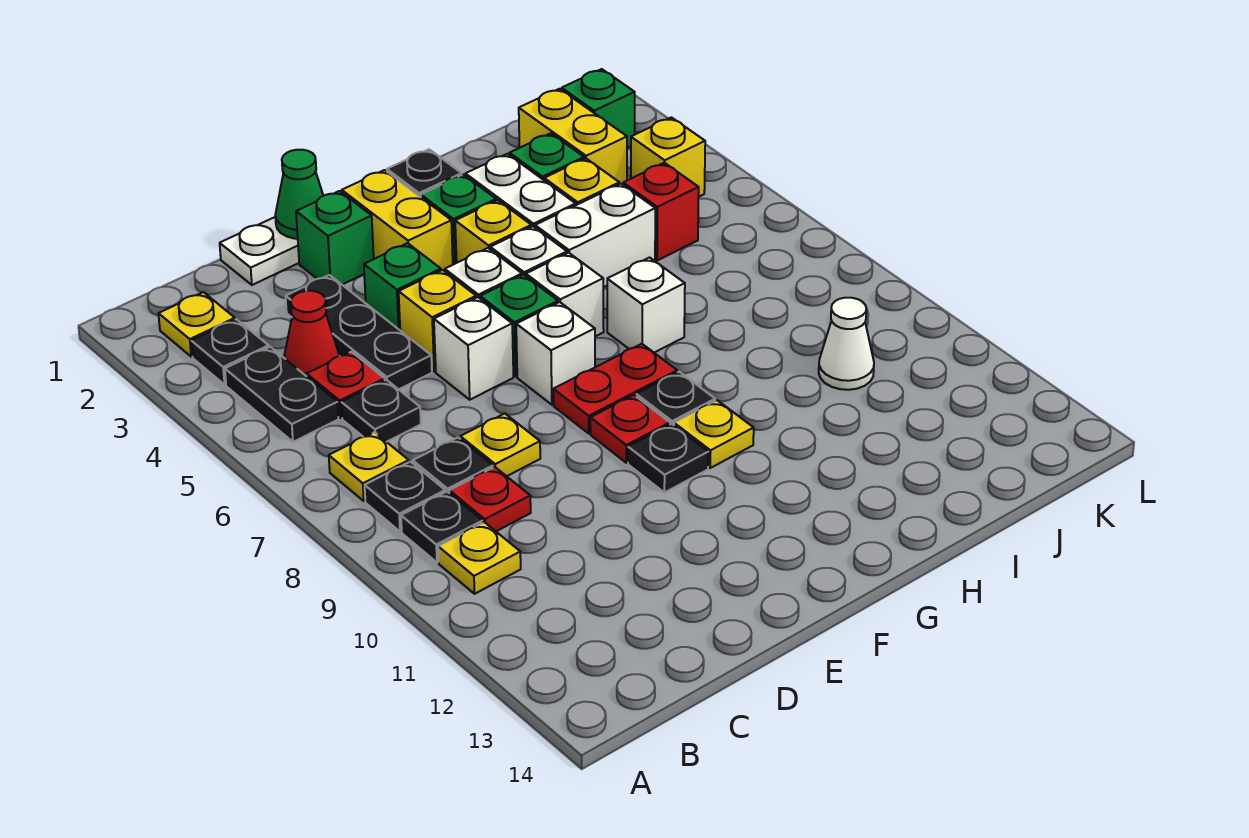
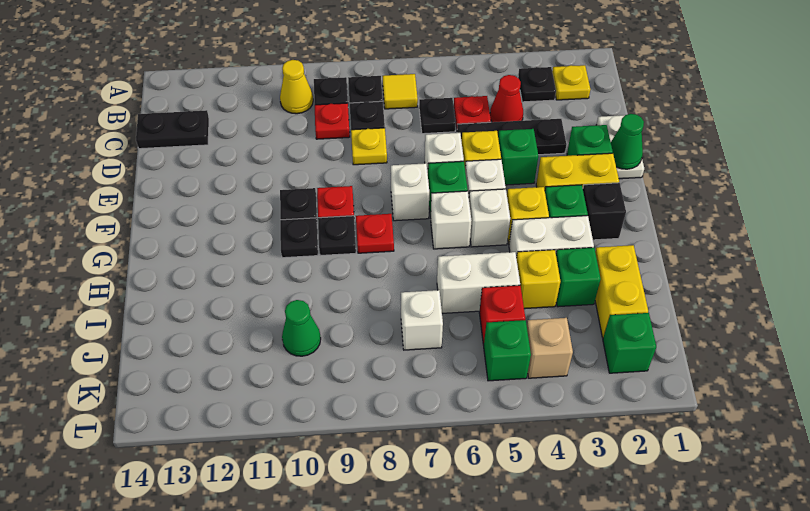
black plate B4:B5 level 1 -> black plate C13:C14 level 1
yellow plate B7 level 1 -> yellow tile B7 level 1
yellow plate B10 level 1 -> yellow cone B10 level 1
red plate F8:G8 level 1 -> red plate G8 level 1
yellow plate G10 level 1 -> black plate G10 level 1
white brick H5:I5 level 1 -> white brick I5:I6 level 1
white brick H7 level 1 -> white brick J7 level 1
yellow brick J2:J3 level 1 -> yellow brick I2:J2 level 1
white cone J10 level 1 -> green cone J10 level 1
yellow brick K4 level 1 -> tan brick K4 level 1
none -> green brick K5 level 1

